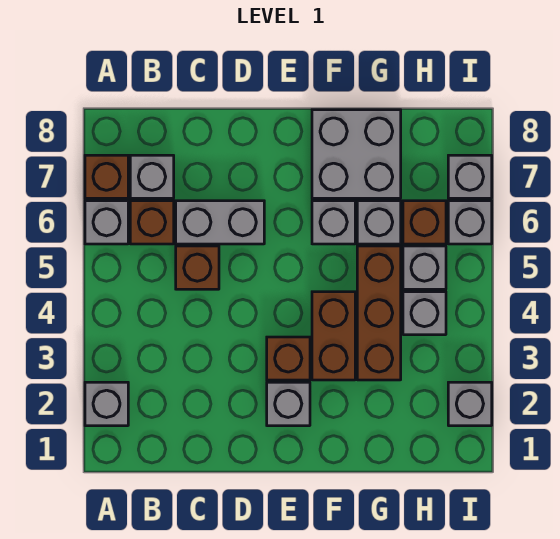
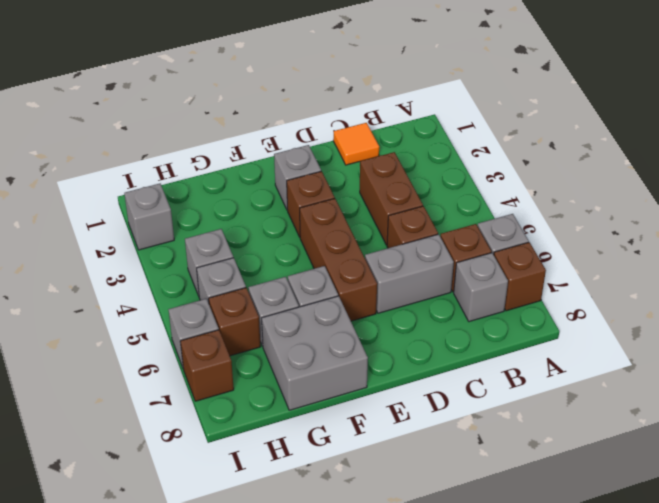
grey brick A2 level 1 -> none
none -> orange tile C1 level 1
brown brick F3:F4 level 1 -> brown brick C3:C4 level 1
brown brick G3:G5 level 1 -> brown brick E4:E6 level 1
grey brick I7 level 1 -> brown brick I7 level 1

